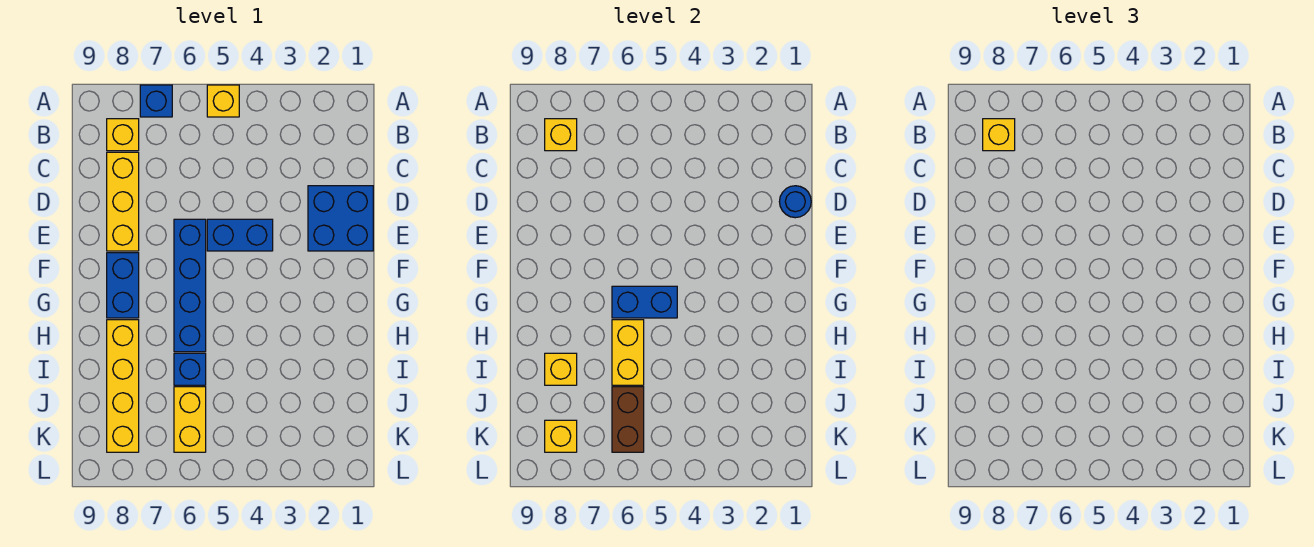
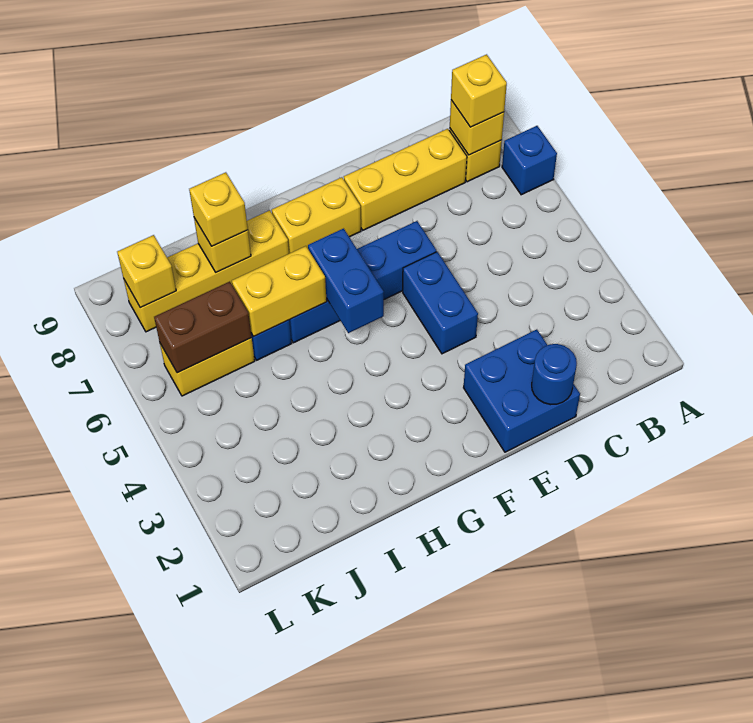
yellow brick A5 level 1 -> yellow brick I8 level 3
blue brick F8:G8 level 1 -> yellow brick F8:G8 level 1

